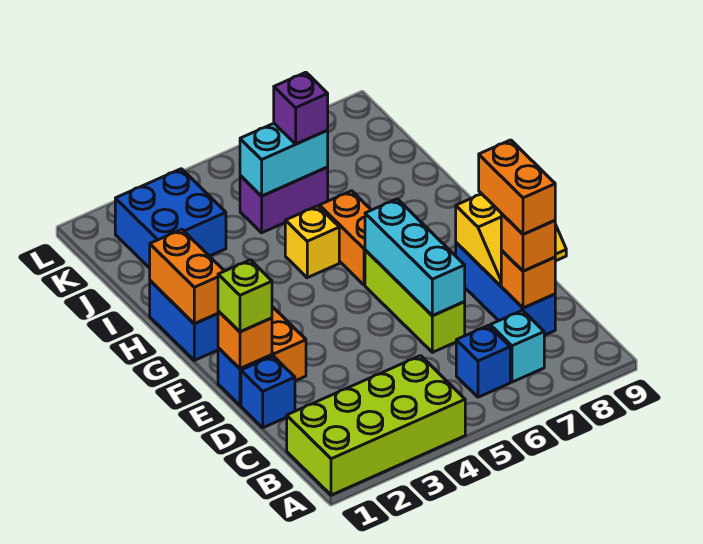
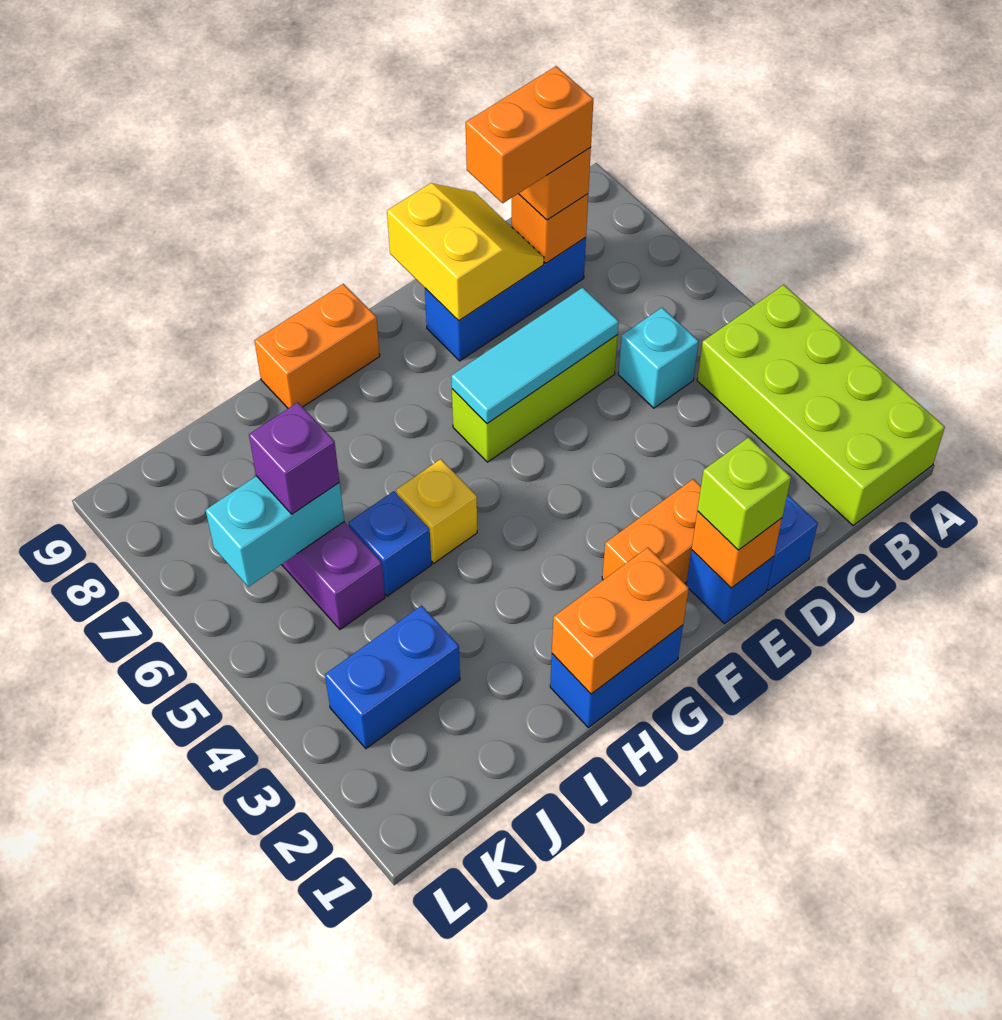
blue brick B6 level 1 -> blue brick I5 level 1
cyan brick B7 level 1 -> cyan brick C5 level 1
cyan brick D6:F6 level 2 -> cyan tile D6:F6 level 2
orange brick G6:H6 level 1 -> orange brick G9:H9 level 1
blue brick J2:K3 level 1 -> blue brick J3:K3 level 1
cyan brick J5:J6 level 2 -> cyan brick J6:K6 level 2

